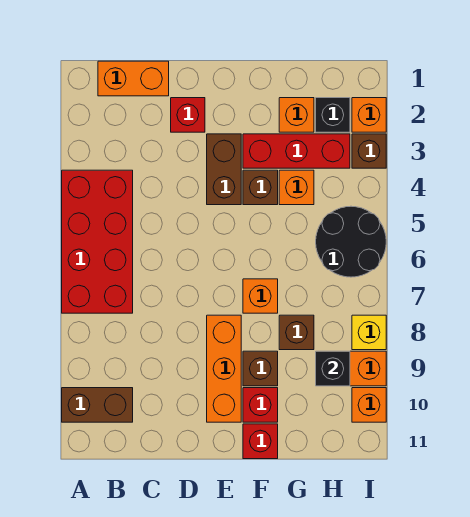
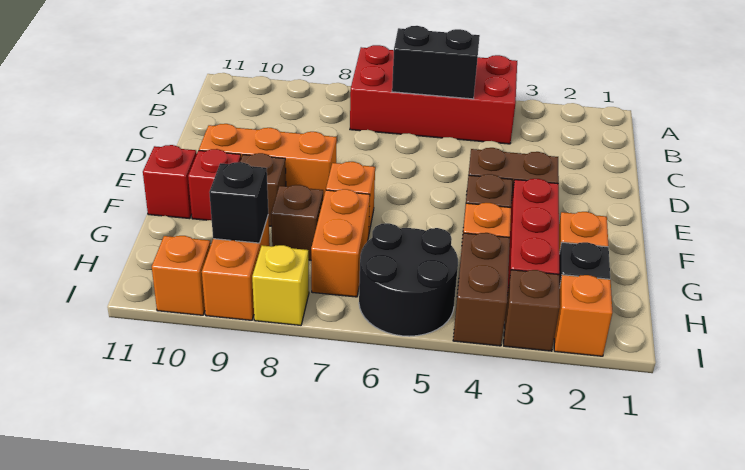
brown brick A10:B10 level 1 -> brown brick H4:I4 level 1
orange brick B1:C1 level 1 -> orange brick G7:H7 level 1
none -> black brick B5:B6 level 2
red brick D2 level 1 -> none

